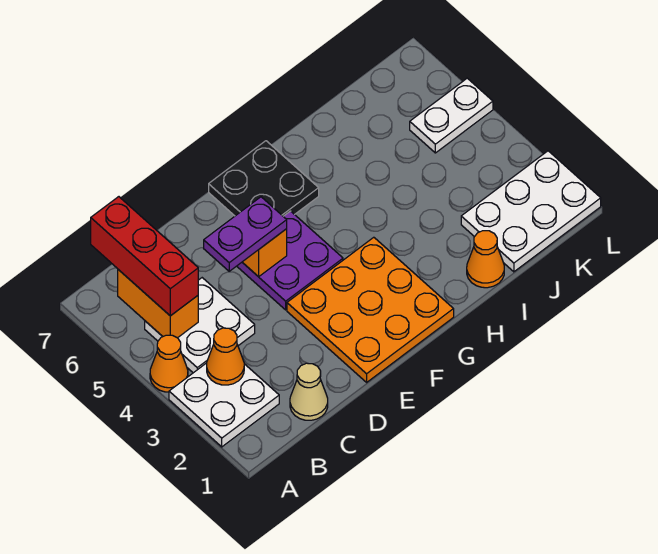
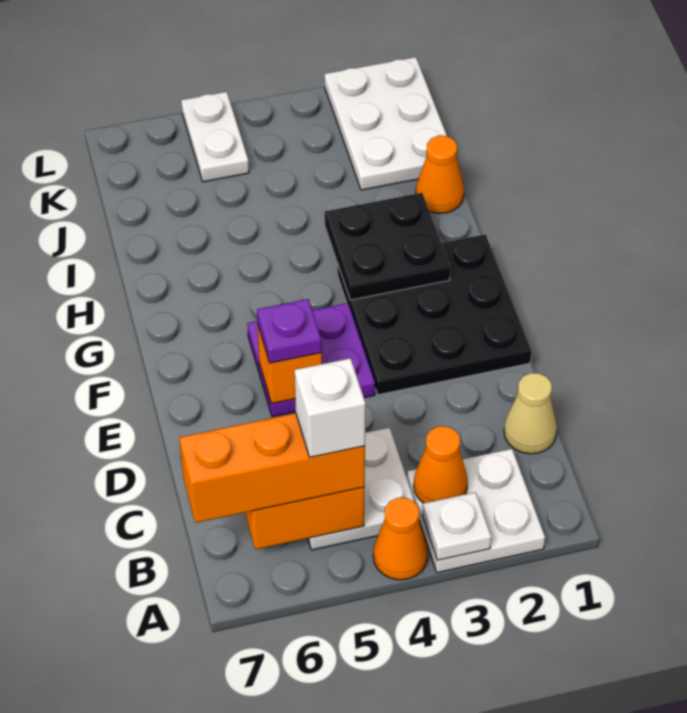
none -> white plate A3 level 2
red brick B5:B7 level 3 -> orange brick B5:B7 level 3
none -> white brick B5 level 4
purple plate D5:E5 level 3 -> purple plate E5 level 3
orange plate E1:G3 level 1 -> black plate E1:G3 level 1
black plate F6:G7 level 1 -> black plate G2:H3 level 2

